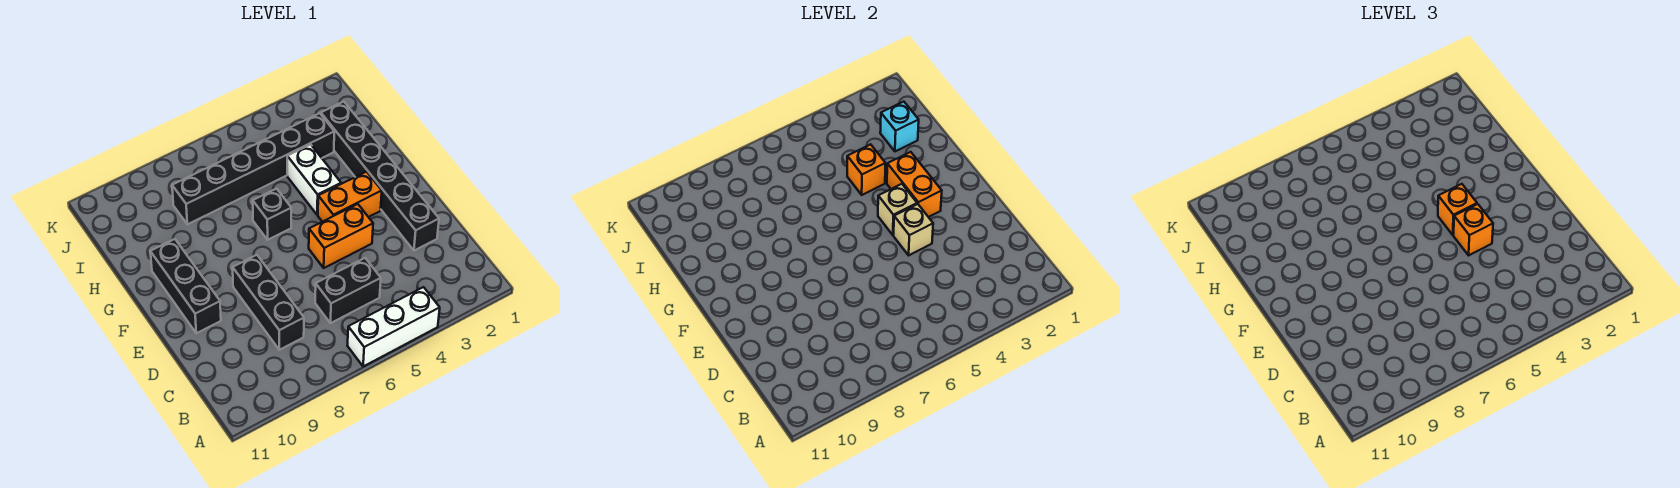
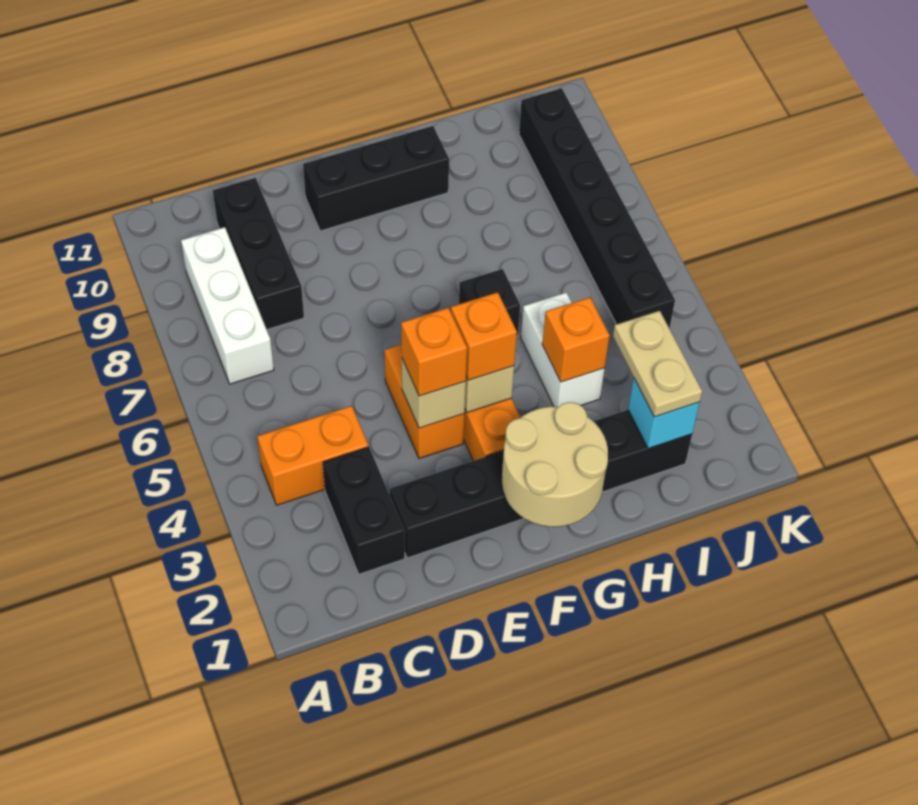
white brick A4:A6 level 1 -> white brick B7:B9 level 1
black brick C5:C6 level 1 -> black brick C2:C3 level 1
black brick C8:E8 level 1 -> black brick C8:C10 level 1
none -> tan round brick F1:G2 level 2
orange brick F3:G3 level 2 -> orange brick B4:C4 level 1
white brick G4:H4 level 1 -> white brick H4:H5 level 1
none -> tan plate I2:I3 level 3
black brick I3:I8 level 1 -> black brick J5:J10 level 1

